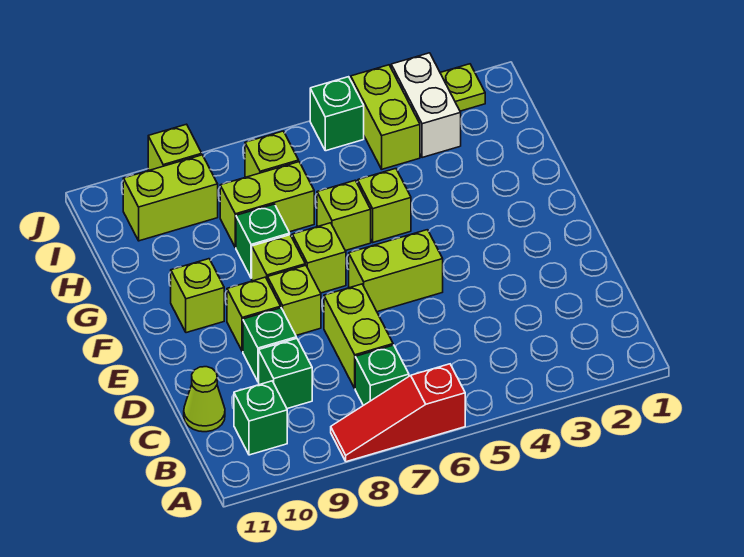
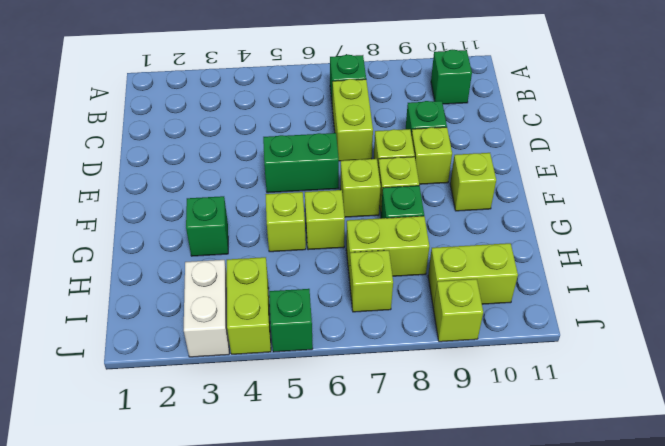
red slope A6:A8 level 1 top 6 -> none
green brick C9 level 1 -> green brick G3 level 1
lime cone C11 level 1 -> none
lime brick E5:E6 level 1 -> green brick E5:E6 level 1
lime plate J2 level 1 -> none

